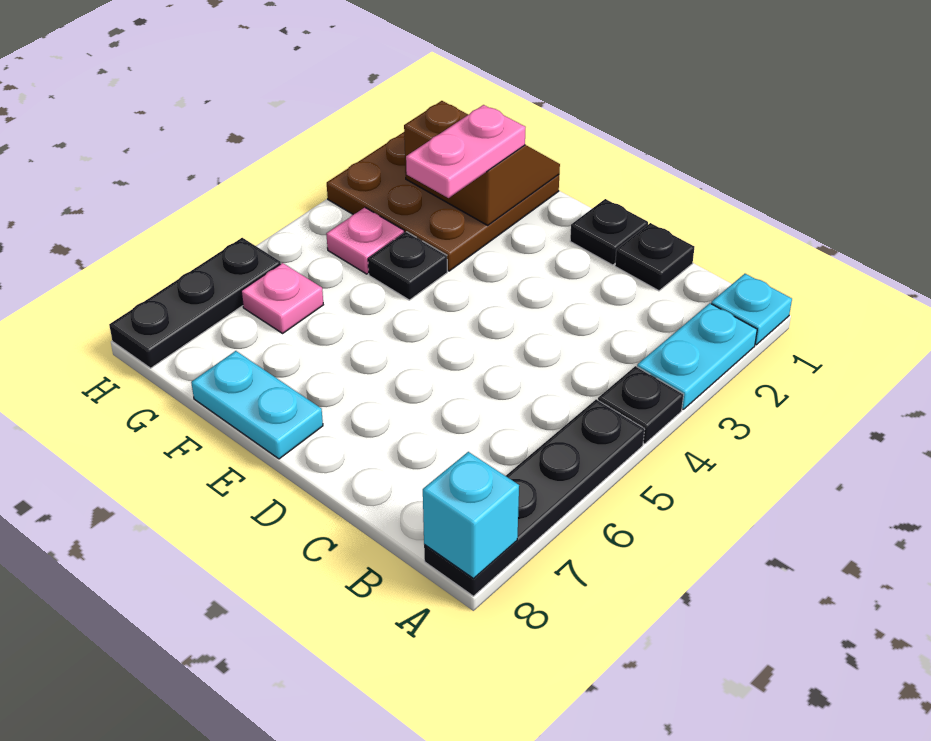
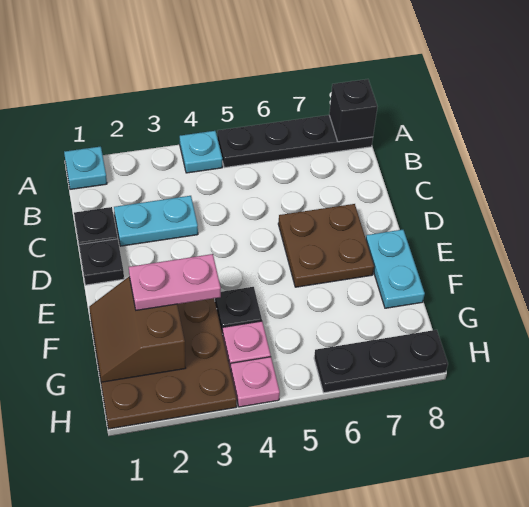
cyan plate A2:A3 level 1 -> cyan plate C2:C3 level 1
black plate A4 level 1 -> cyan plate A4 level 1
cyan brick A8 level 2 -> black brick A8 level 2
none -> brown plate D6:E7 level 1
pink plate G6 level 1 -> pink plate H4 level 1

